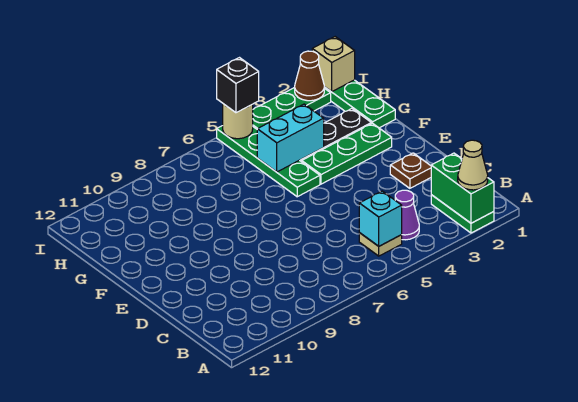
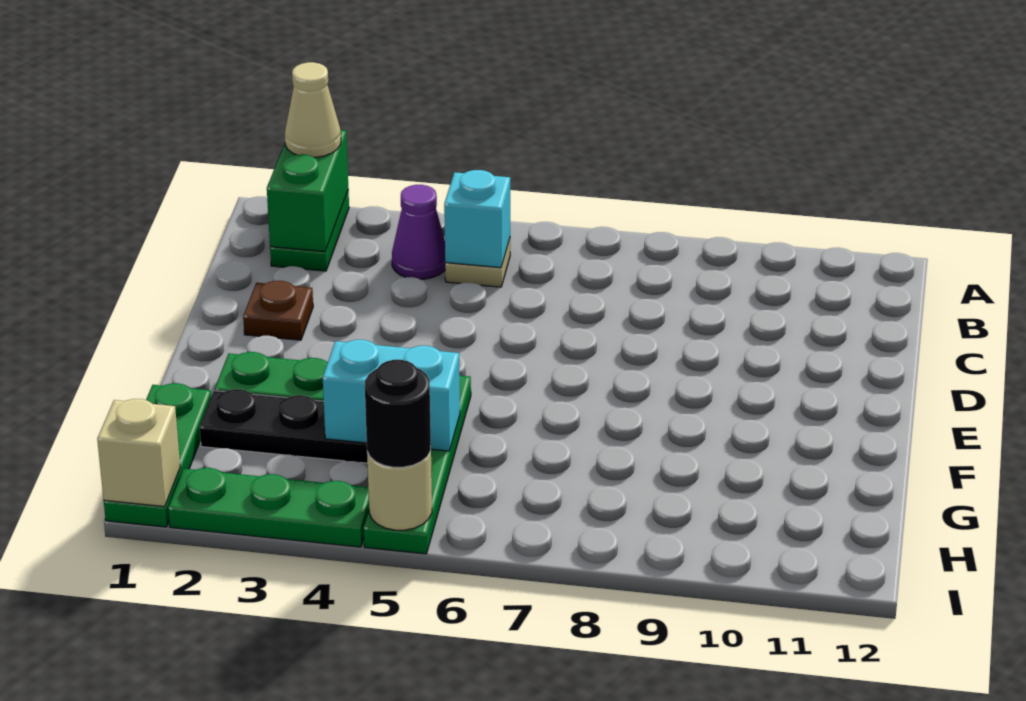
brown cone I2 level 2 -> none
black brick I5 level 3 -> black round brick I5 level 3

